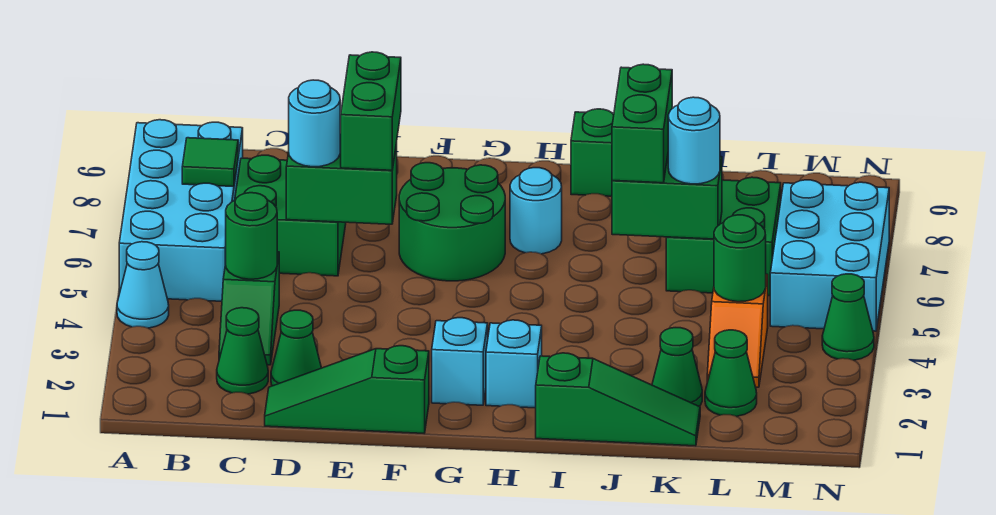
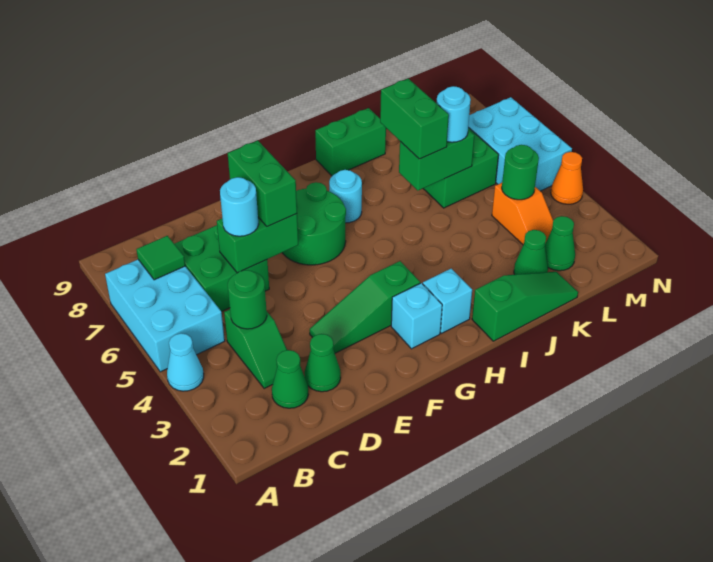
cyan brick A5:B8 level 1 -> cyan brick A5:B7 level 1
green slope D1:F1 level 1 top F -> green slope E3:G3 level 1 top G
green cone N4 level 1 -> orange cone N4 level 1

